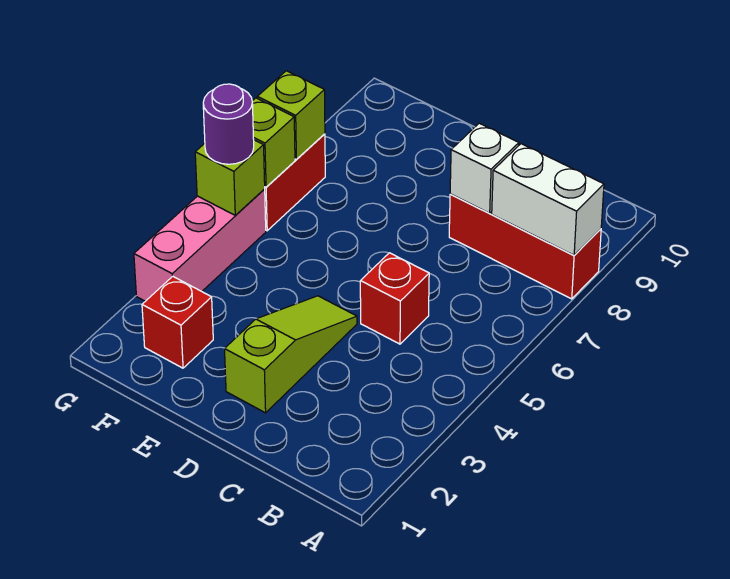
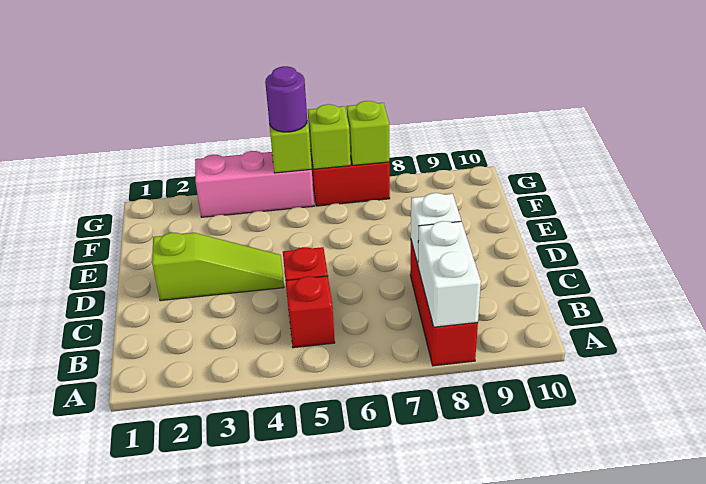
red brick F2 level 1 -> red brick B5 level 1

